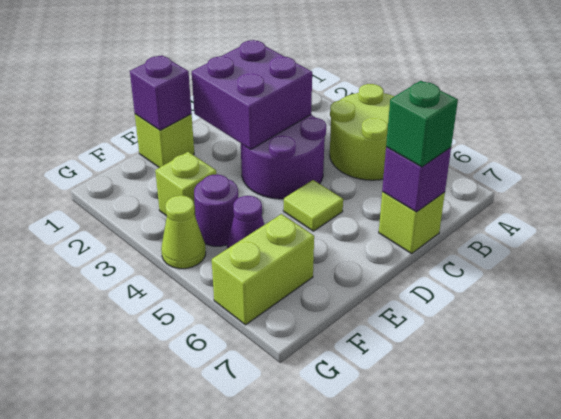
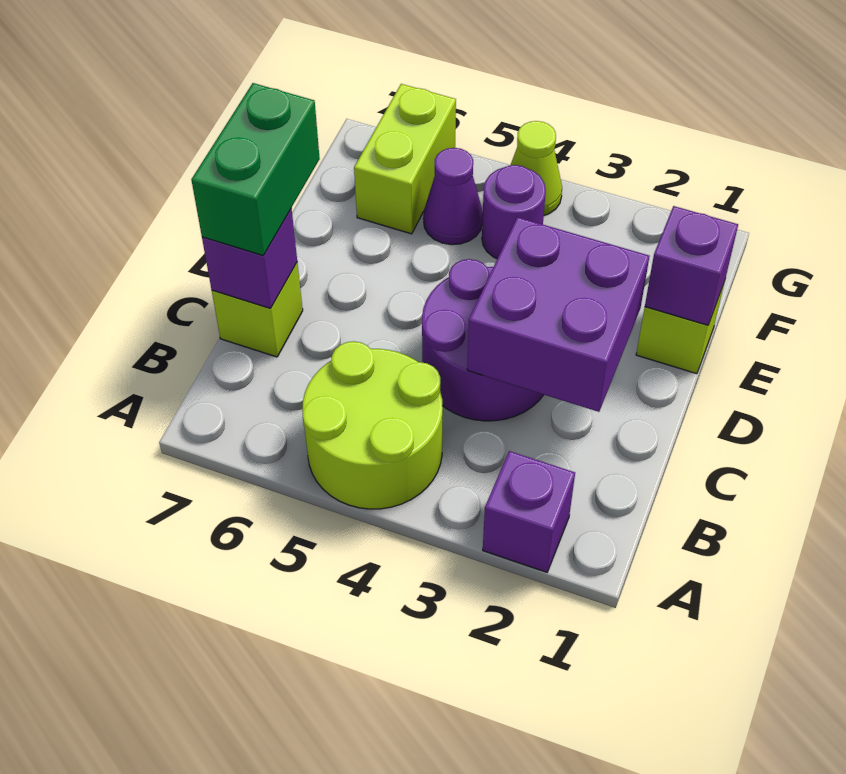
none -> purple brick A2 level 1
green brick C7 level 3 -> green brick C7:D7 level 3
lime tile D5 level 1 -> none
lime brick F3 level 1 -> none

